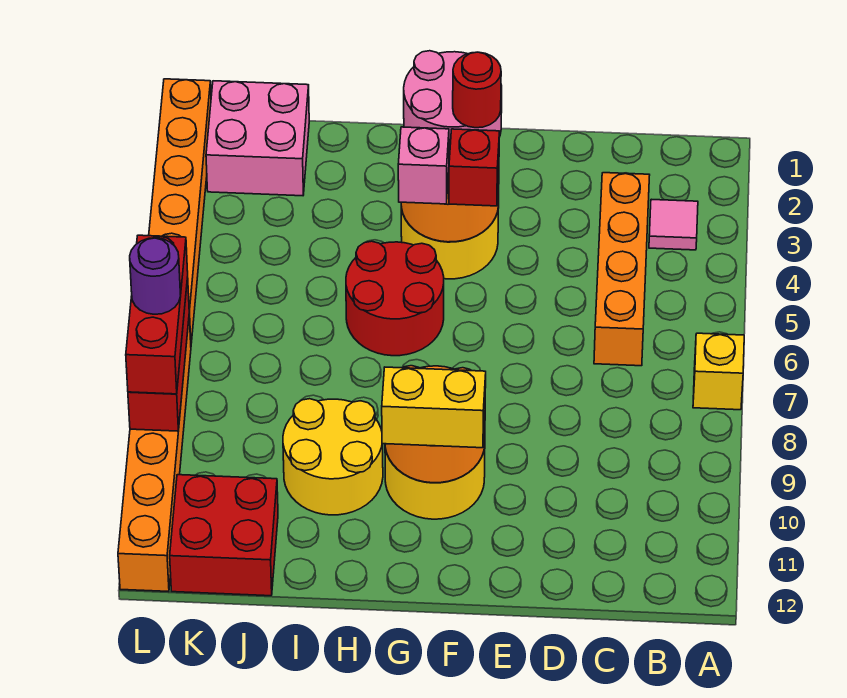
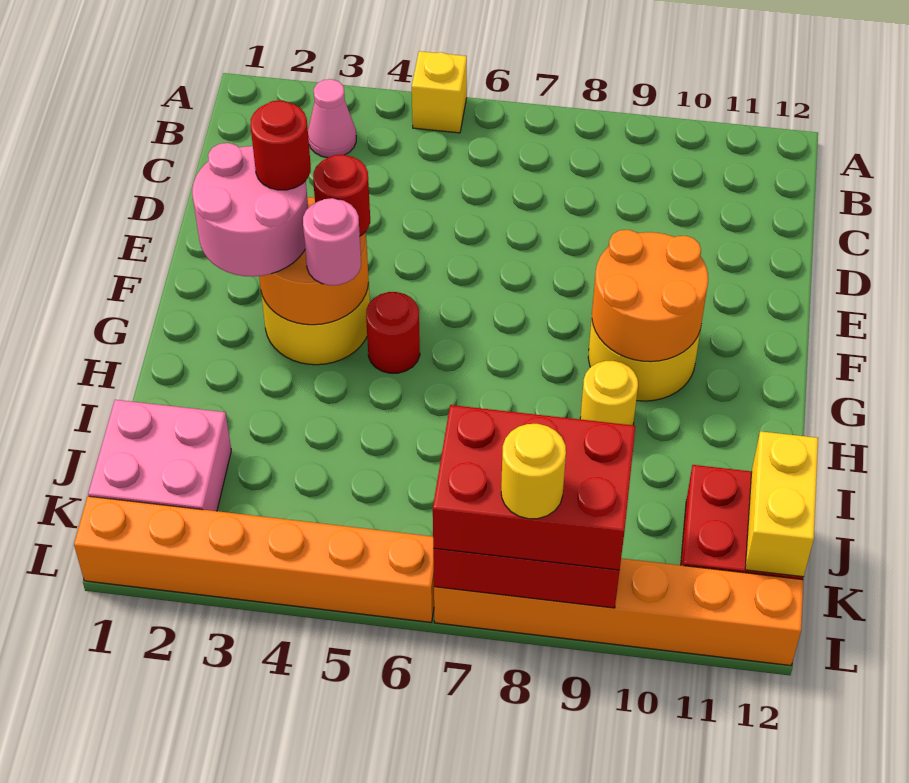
yellow brick A7 level 1 -> yellow brick A5 level 1
pink tile B3 level 1 -> pink cone B3 level 1
orange brick C3:C6 level 1 -> none
red brick F4 level 3 -> red round brick F4 level 3
yellow brick F10:G10 level 3 -> yellow brick J12:K12 level 2
pink brick G4 level 3 -> pink round brick G4 level 3
red round brick G5:H6 level 1 -> red round brick G5 level 1
yellow round brick H9:I10 level 1 -> yellow round brick H9 level 1
red brick L7:L9 level 3 -> red brick K7:L9 level 3
purple round brick L8 level 4 -> yellow round brick L8 level 4

